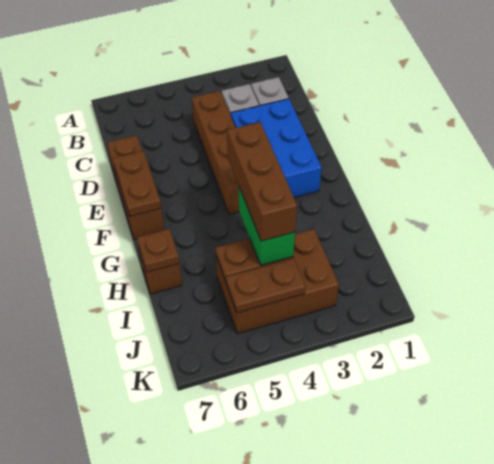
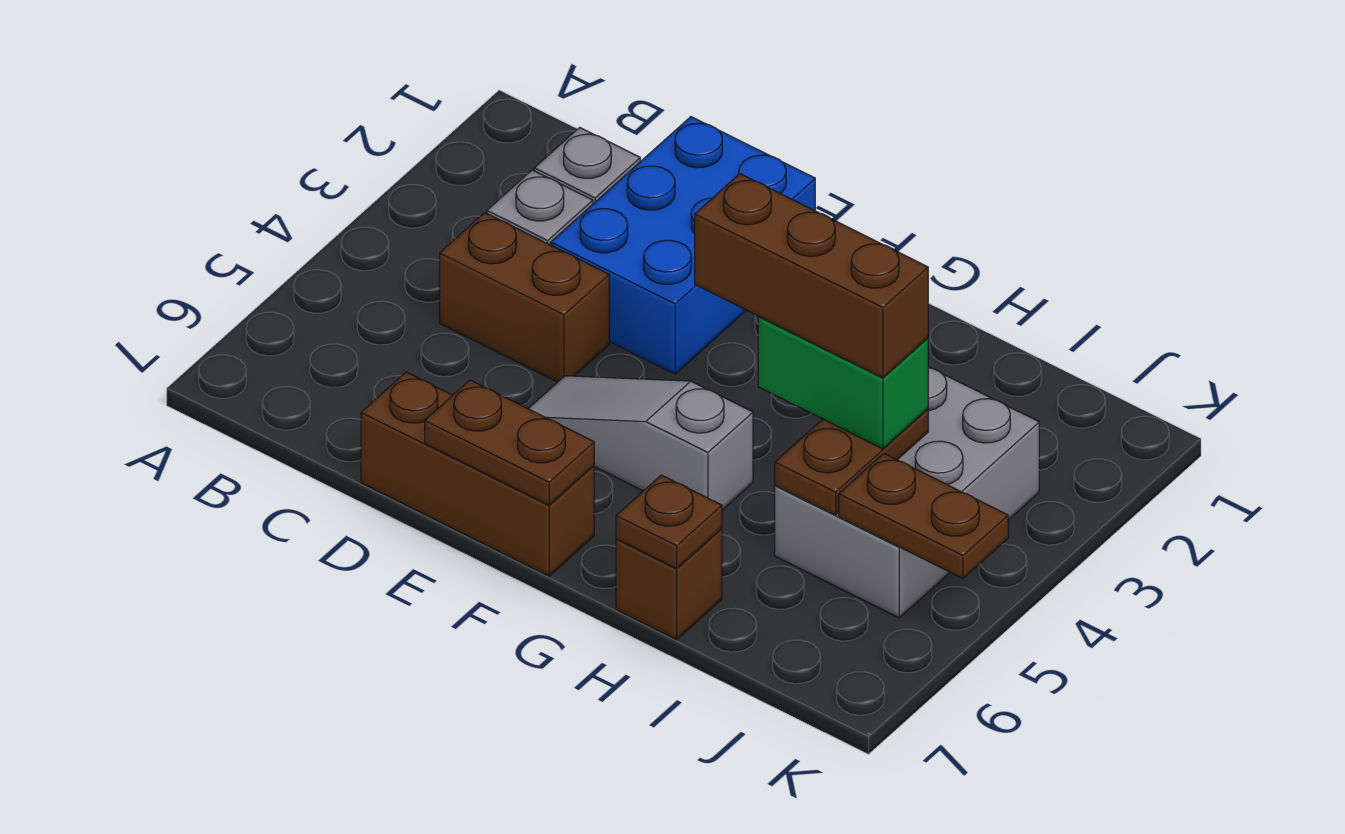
brown brick C4:F4 level 1 -> brown brick C4:D4 level 1
blue brick D2:F3 level 1 -> blue brick D1:E3 level 1
none -> grey slope E5:G5 level 1 top G
brown brick I3:J5 level 1 -> grey brick I3:J5 level 1
brown plate J4:J5 level 2 -> brown plate J5:K5 level 2

